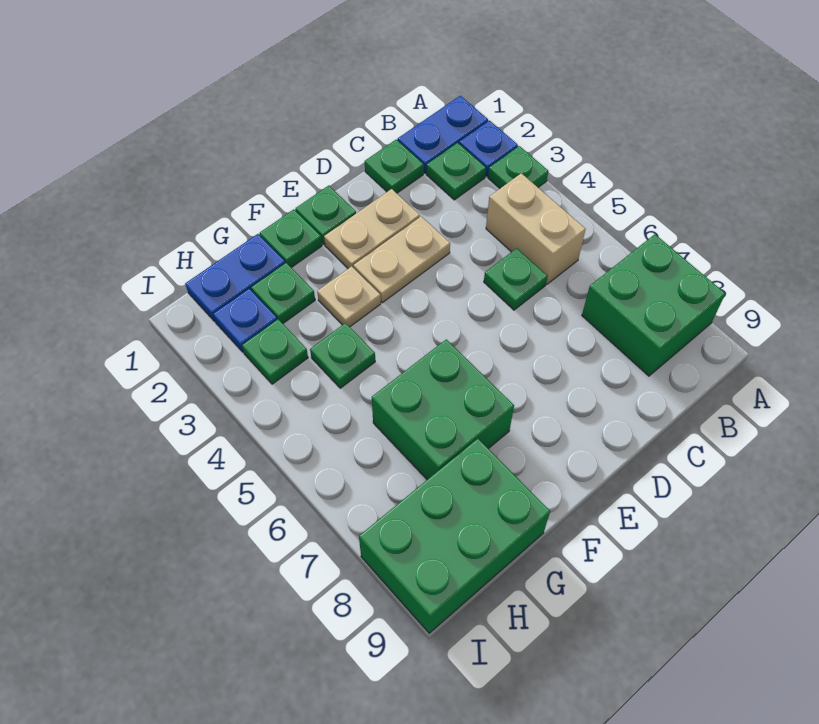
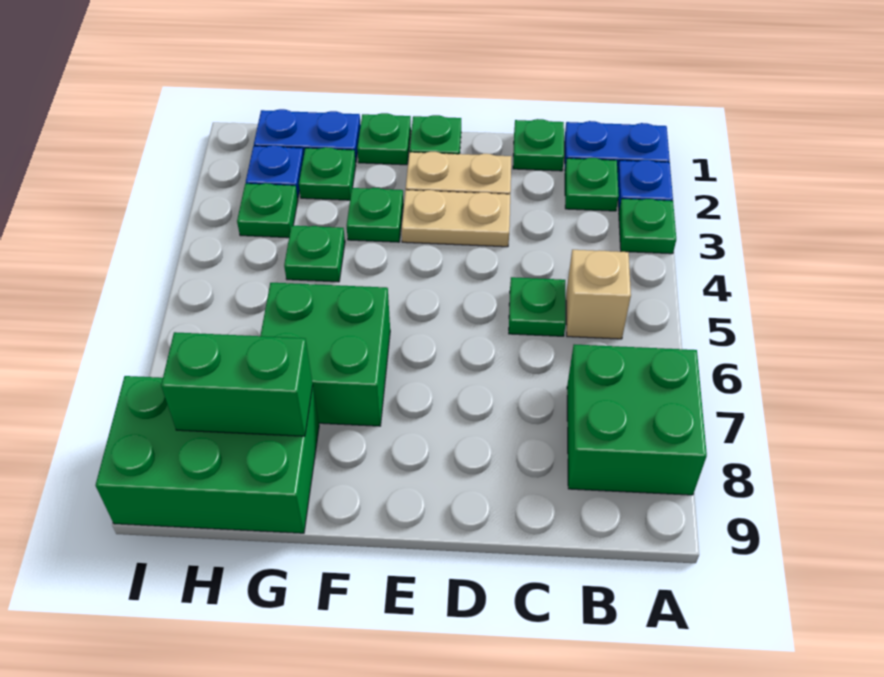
tan brick B4:B5 level 1 -> tan brick B5 level 1
tan plate F3 level 1 -> green plate F3 level 1
none -> green brick G8:H8 level 2

